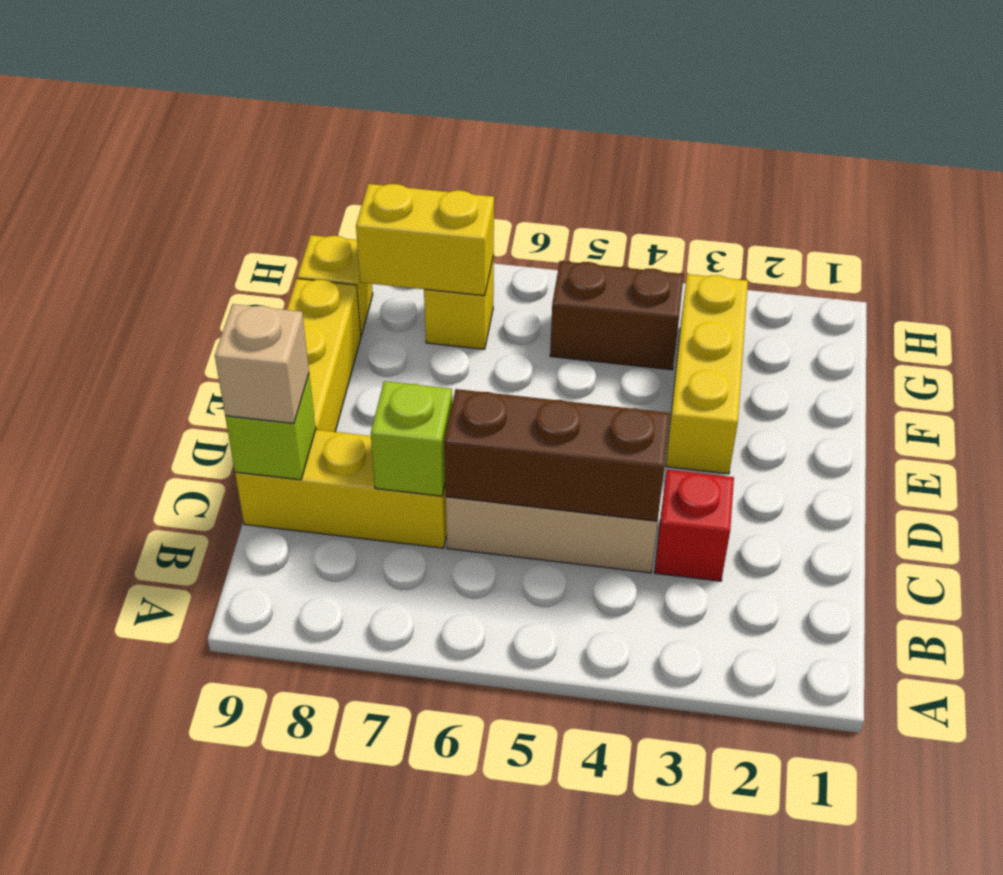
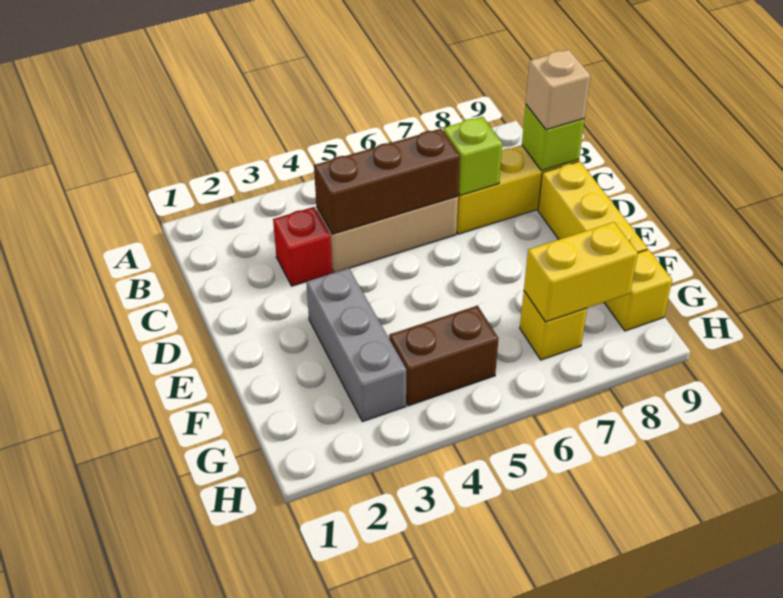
yellow brick E3:G3 level 1 -> grey brick E3:G3 level 1

